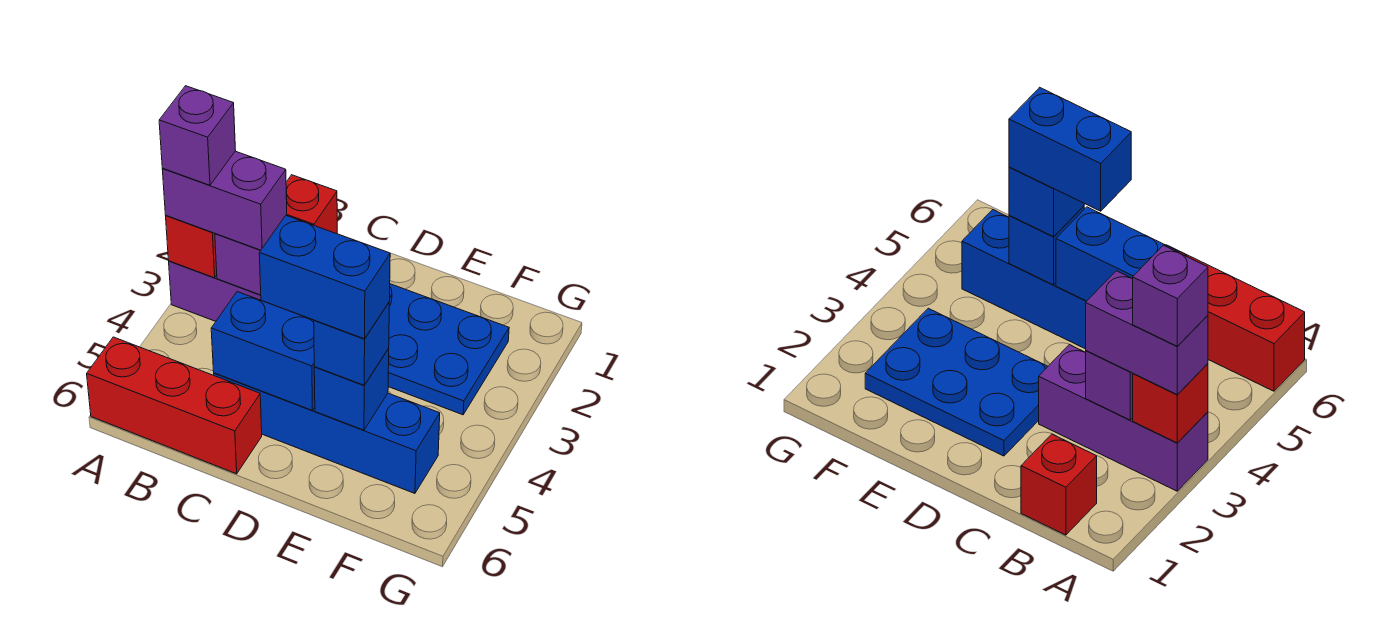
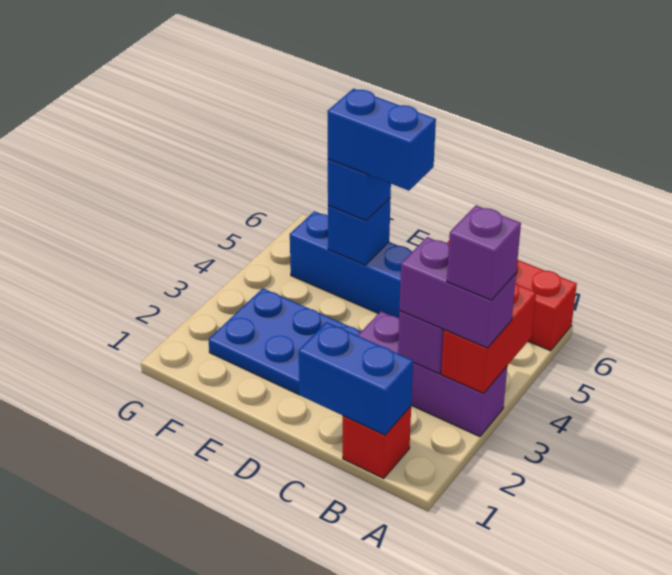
red brick A3 level 2 -> red brick A3:A4 level 2
blue brick C5:D5 level 2 -> blue brick B1:C1 level 2

